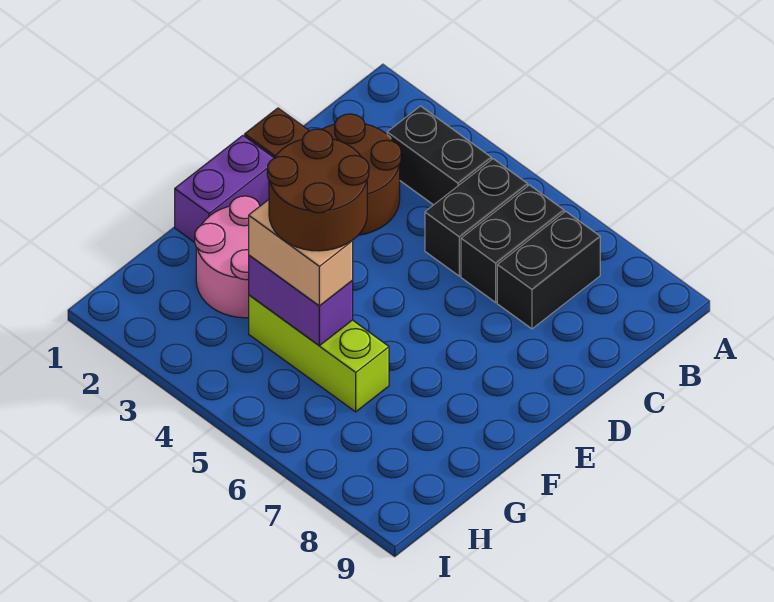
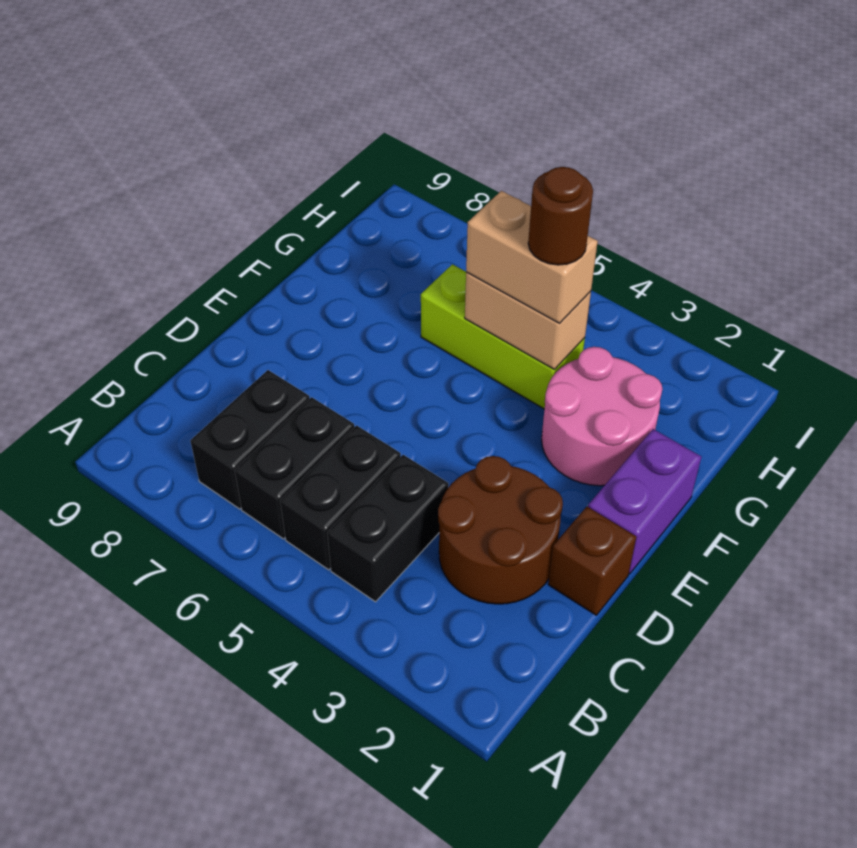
black brick B3:B4 level 1 -> black brick B4:C4 level 1
brown round brick F4:G5 level 4 -> brown round brick G4 level 4
purple brick G4:G5 level 2 -> tan brick G4:G5 level 2

